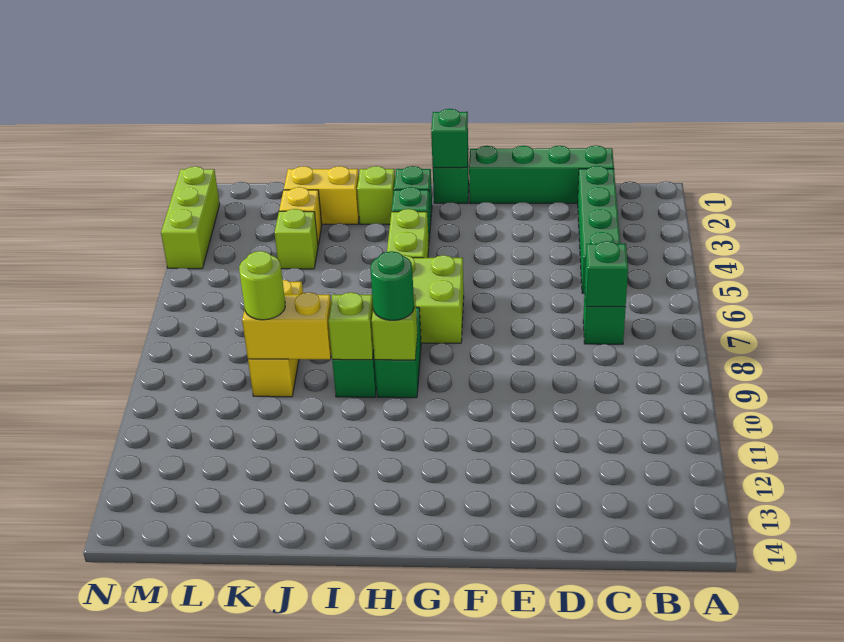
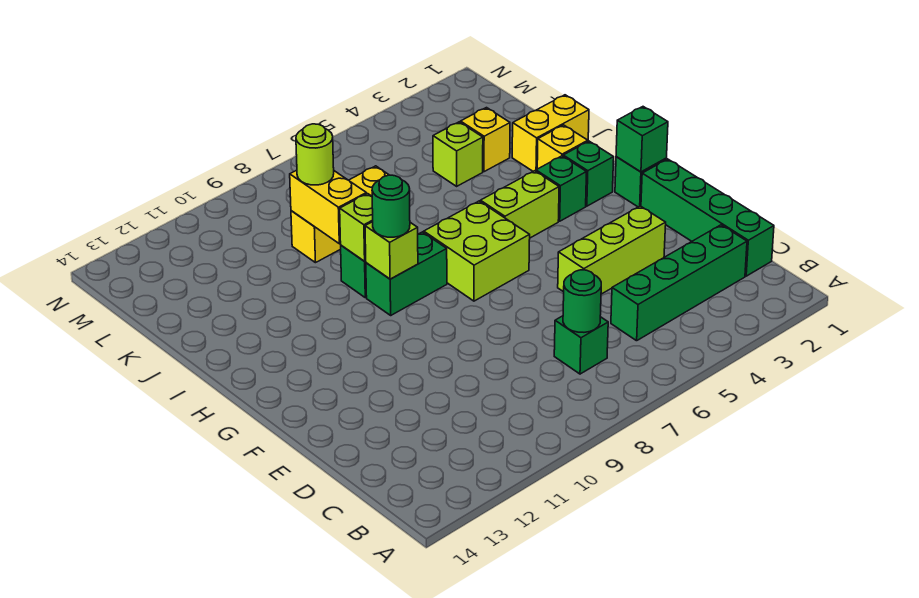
green brick C7 level 2 -> green round brick C7 level 2
lime brick I2 level 1 -> yellow brick I2 level 1
yellow brick J2:K2 level 1 -> yellow brick J1:J2 level 1
lime brick N2:N4 level 1 -> lime brick E3:E5 level 1

